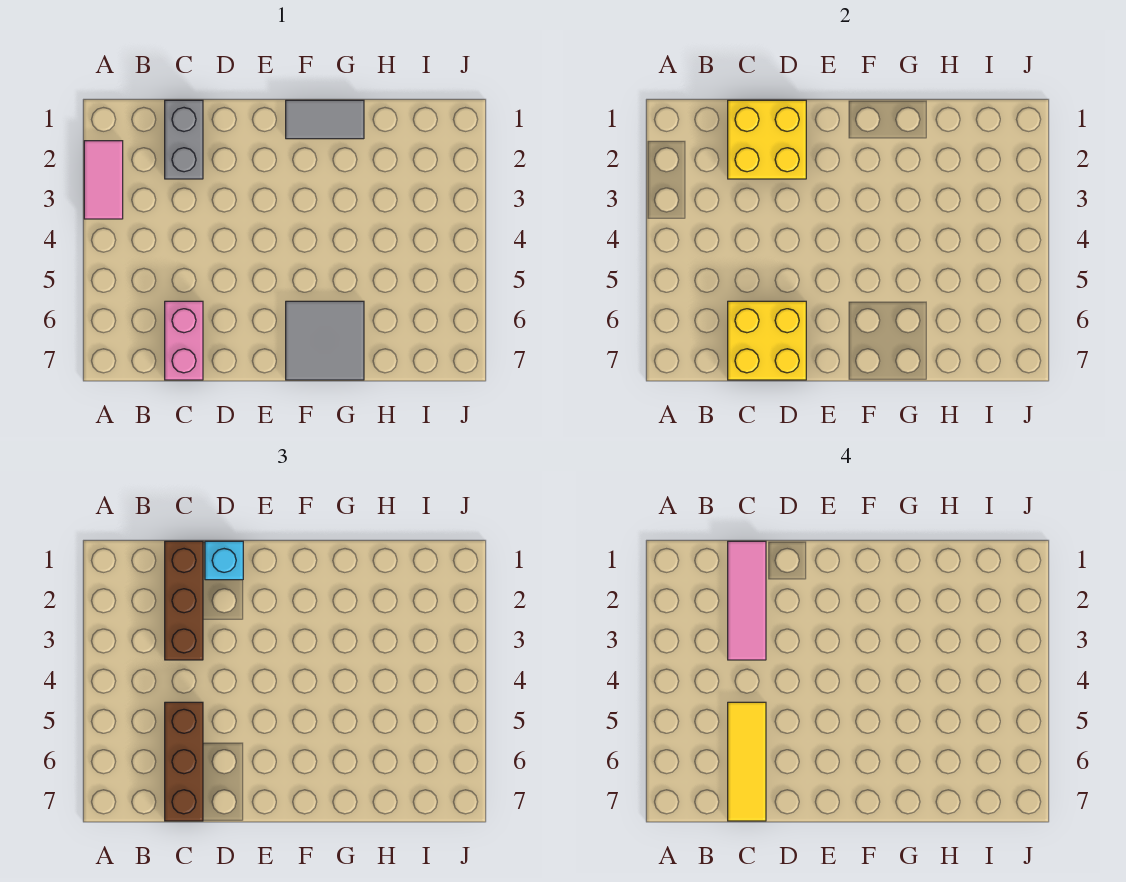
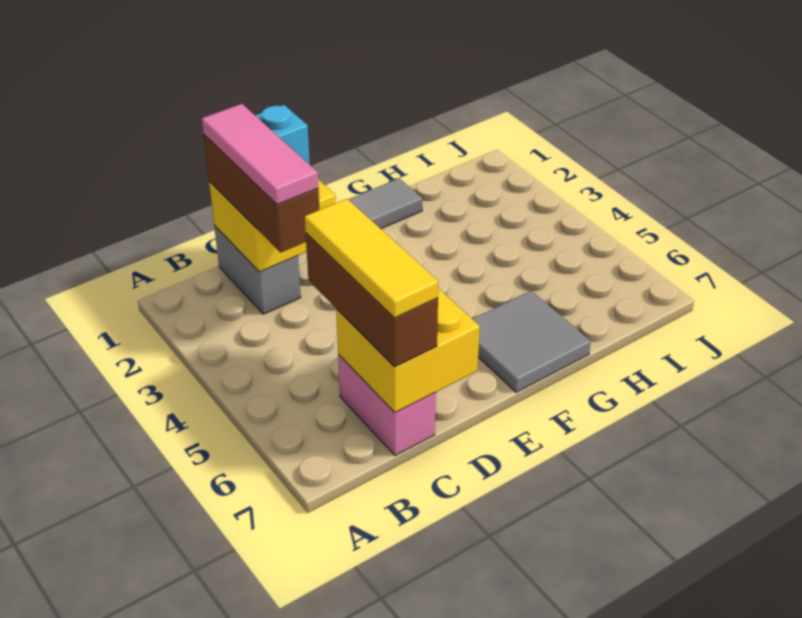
pink tile A2:A3 level 1 -> none

